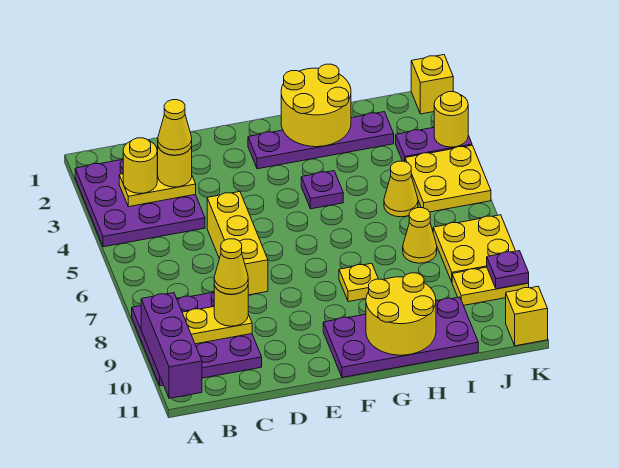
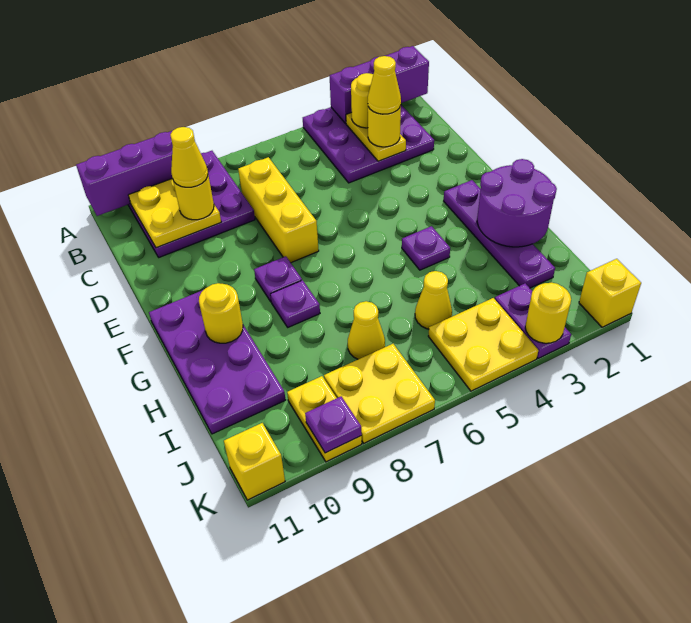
none -> purple brick A1:A3 level 2
yellow plate B9:C9 level 2 -> yellow plate B9:C10 level 2
yellow brick D5:D7 level 1 -> yellow brick C7:E7 level 1
none -> purple plate F8 level 1
yellow round brick G1:H2 level 2 -> purple round brick G1:H2 level 2
yellow plate G8 level 1 -> purple plate G8 level 1
yellow round brick G10:H11 level 2 -> yellow round brick G10 level 2

